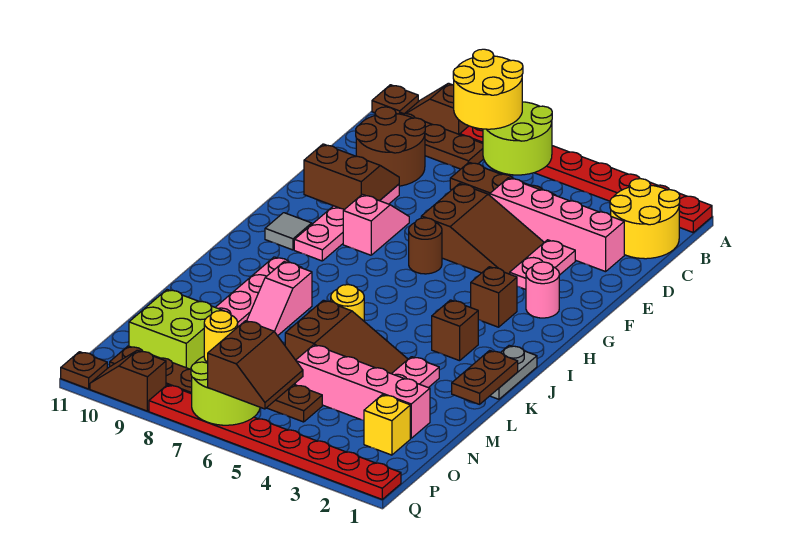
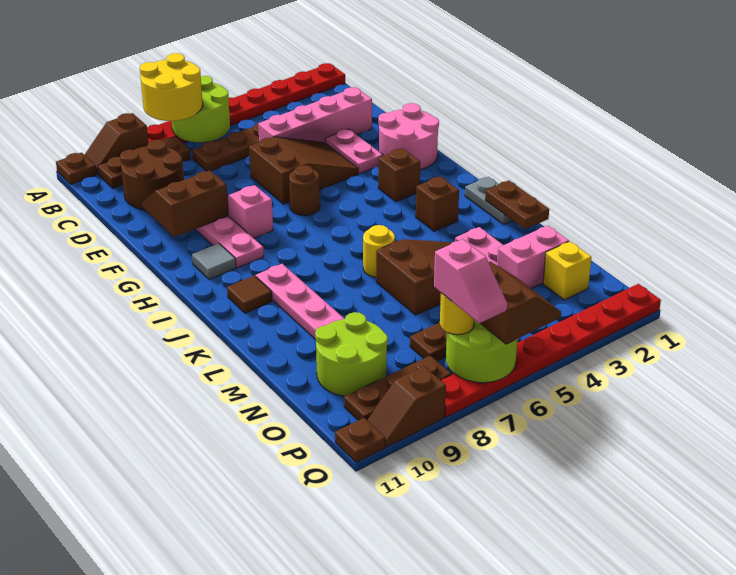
yellow round brick B1:C2 level 1 -> none
pink round brick G2 level 1 -> pink round brick F1:G2 level 1
none -> brown tile J10 level 1
pink slope K8:L8 level 1 top K -> pink slope P7:Q7 level 4 top P
pink brick N2:N5 level 1 -> pink brick N2:N3 level 1
lime brick N9:O10 level 1 -> lime round brick N9:O10 level 1

